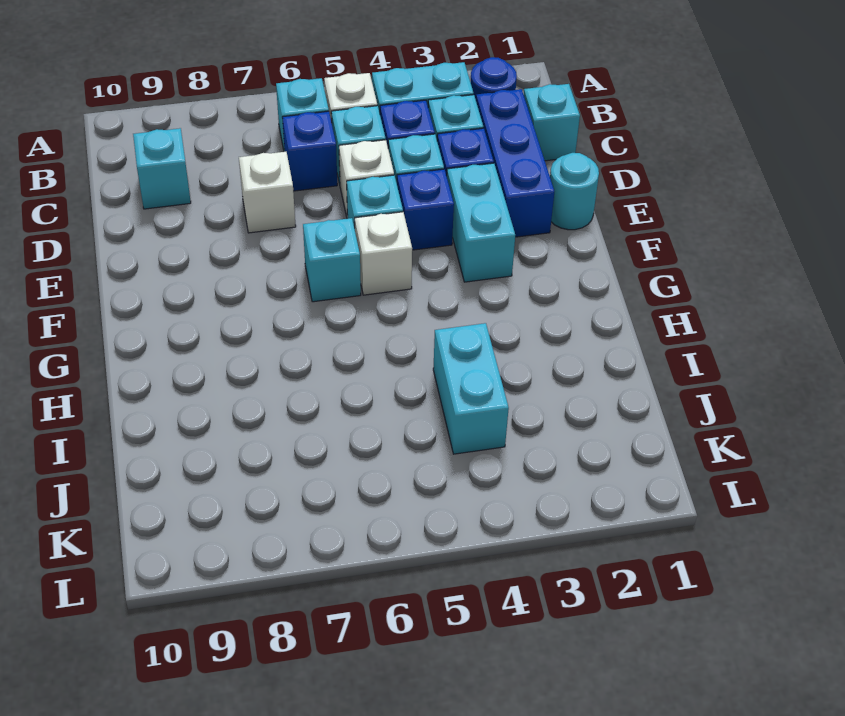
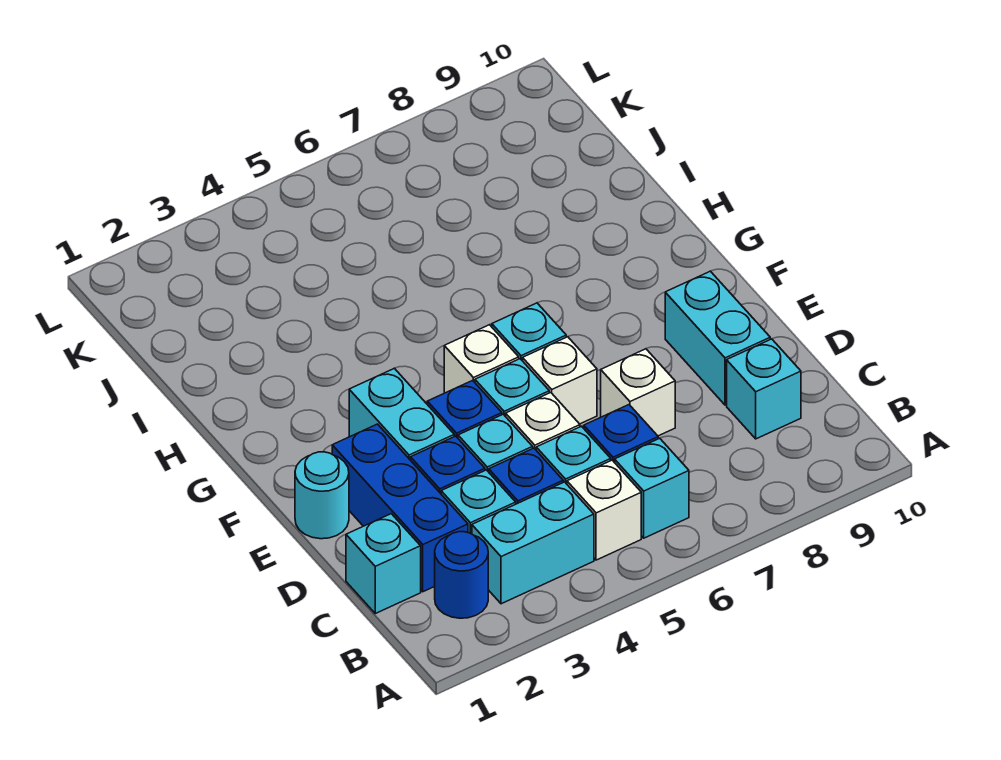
none -> white brick E6 level 1
cyan brick I4:J4 level 1 -> cyan brick D9:E9 level 1

